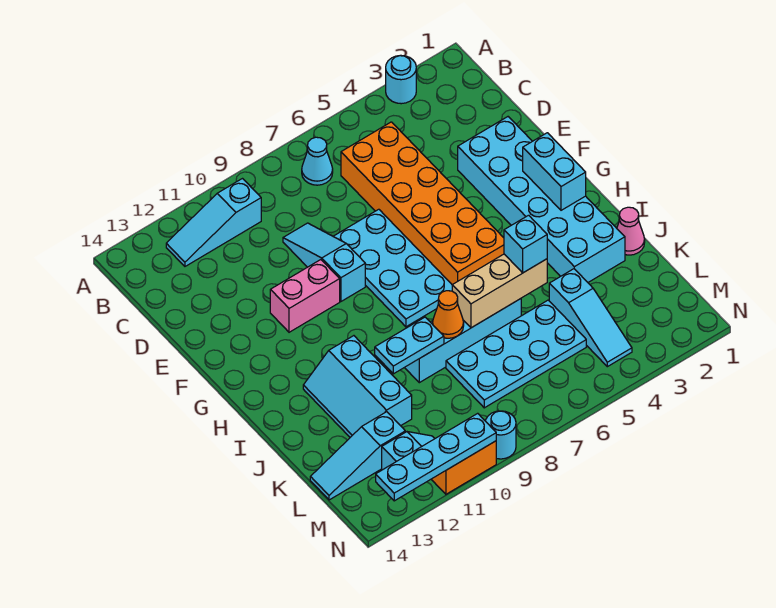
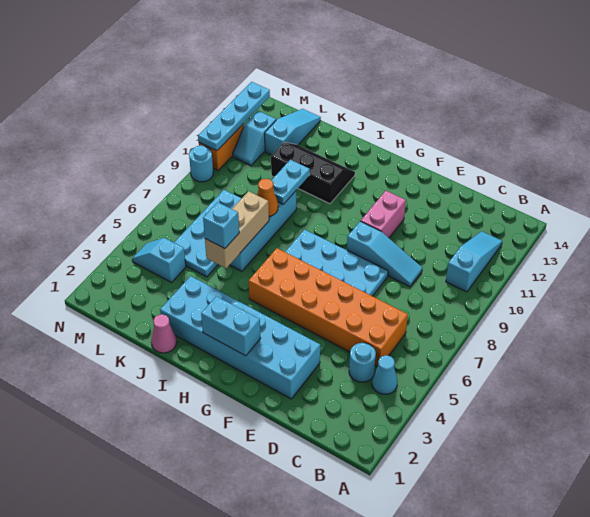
cyan round brick A3 level 1 -> cyan round brick C4 level 1
cyan cone B7 level 1 -> cyan cone B4 level 1
cyan slope I11:K12 level 1 top 11 -> black slope I11:K12 level 1 top 11
cyan slope K4:M4 level 1 top K -> cyan slope L4:M4 level 1 top L

